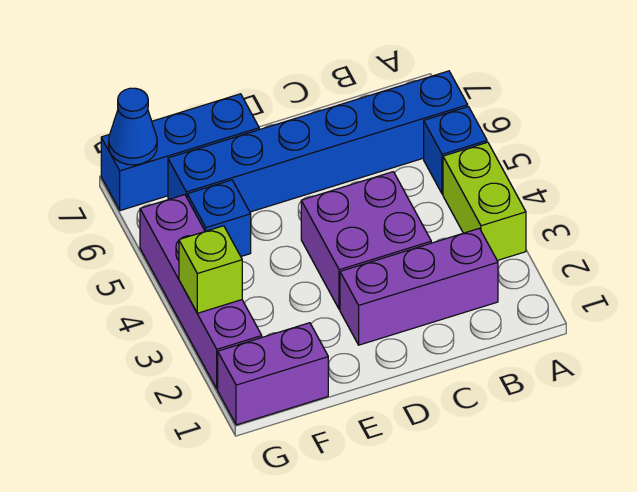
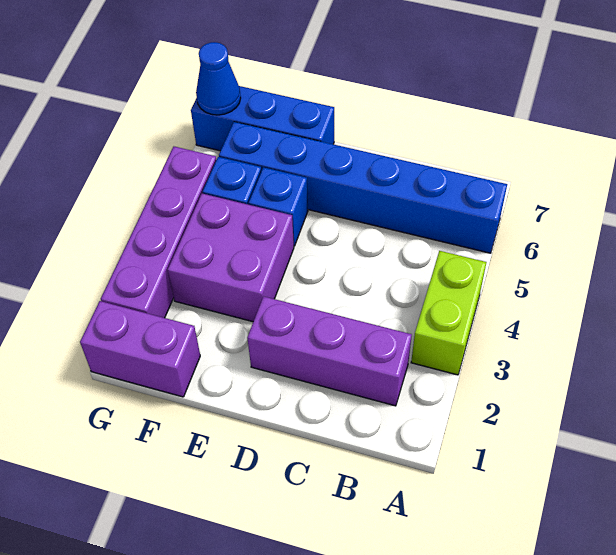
blue brick A5 level 1 -> blue brick E5 level 1
purple brick C3:D4 level 1 -> purple brick E3:F4 level 1
lime brick G3 level 2 -> none

